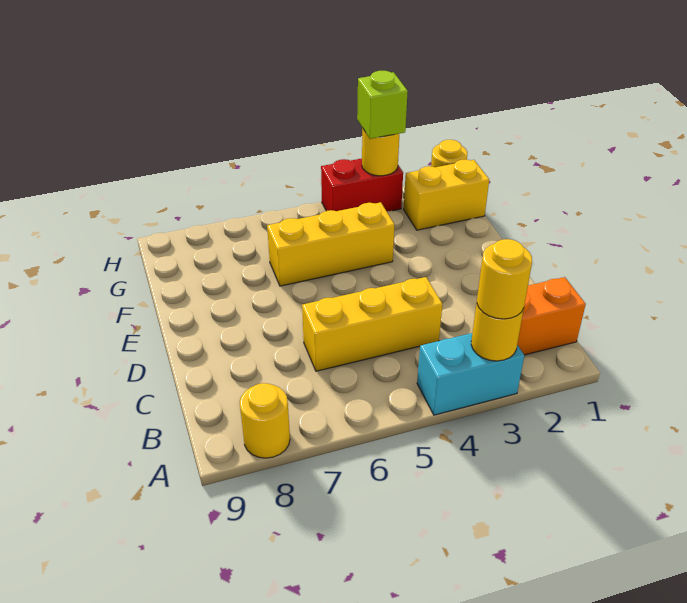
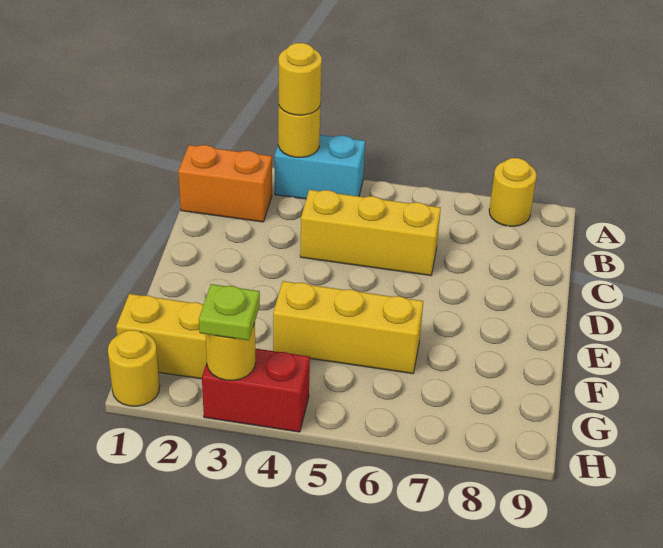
lime brick H3 level 3 -> lime plate H3 level 3

